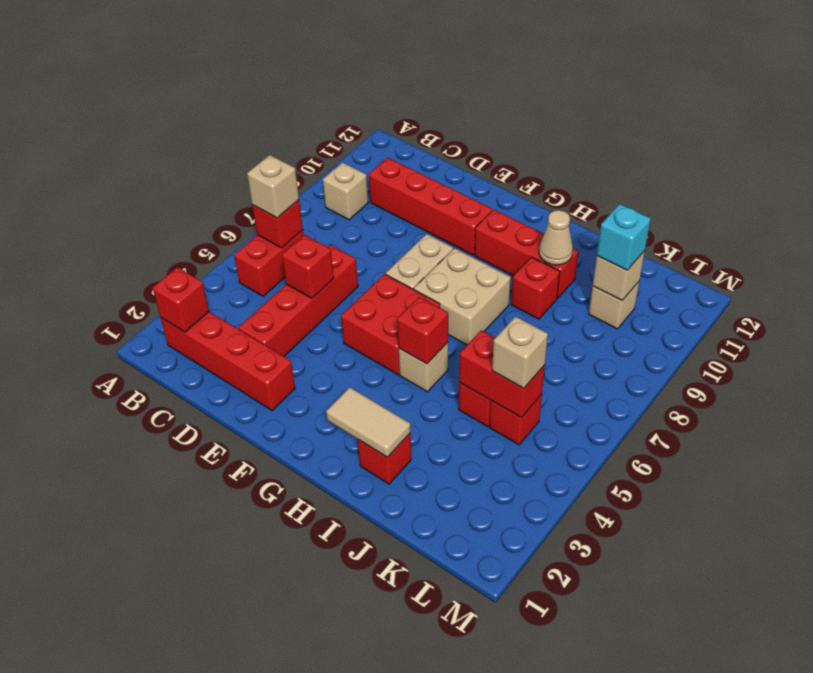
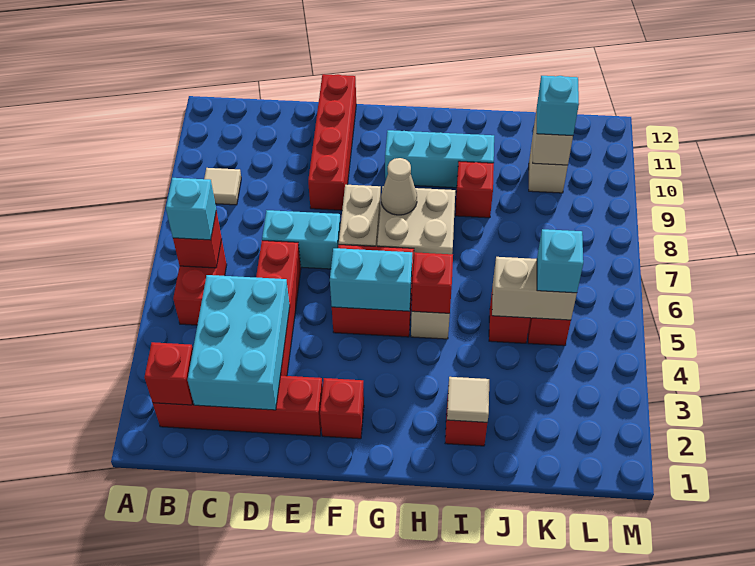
tan brick B6 level 3 -> cyan brick B6 level 3
tan brick B9 level 1 -> tan tile B9 level 1
none -> cyan brick C2:D4 level 2
red brick C10:F10 level 1 -> red brick E9:E12 level 1
red brick D5 level 2 -> red brick F2 level 1
none -> cyan brick D7:E7 level 1
none -> cyan brick F5:G5 level 2
red brick G10:I10 level 1 -> cyan brick G10:I10 level 1
tan tile H2:I2 level 2 -> tan tile I2 level 2
tan cone I10 level 2 -> tan cone G8 level 2
red brick J5:K5 level 2 -> tan brick J5:K5 level 2
tan brick K5 level 3 -> cyan brick K5 level 3

